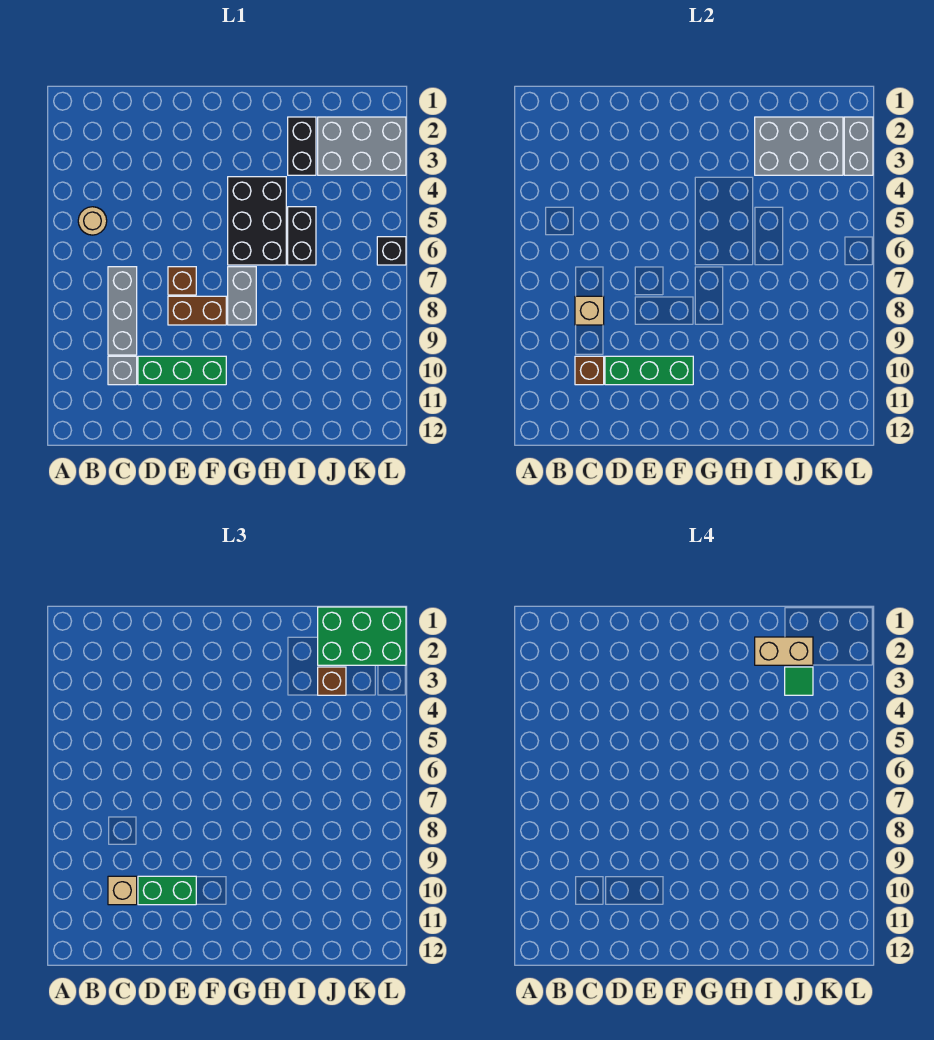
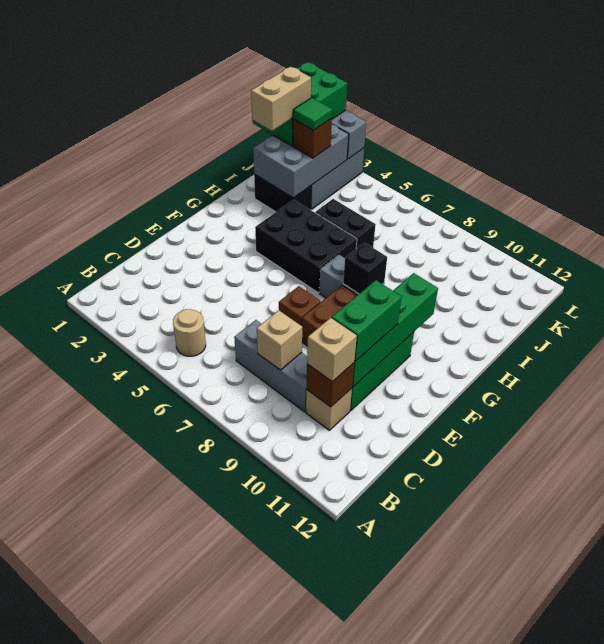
grey brick C10 level 1 -> tan brick C10 level 1
green brick D10:F10 level 2 -> green brick D10:G10 level 2
black brick L6 level 1 -> black brick G8 level 2

